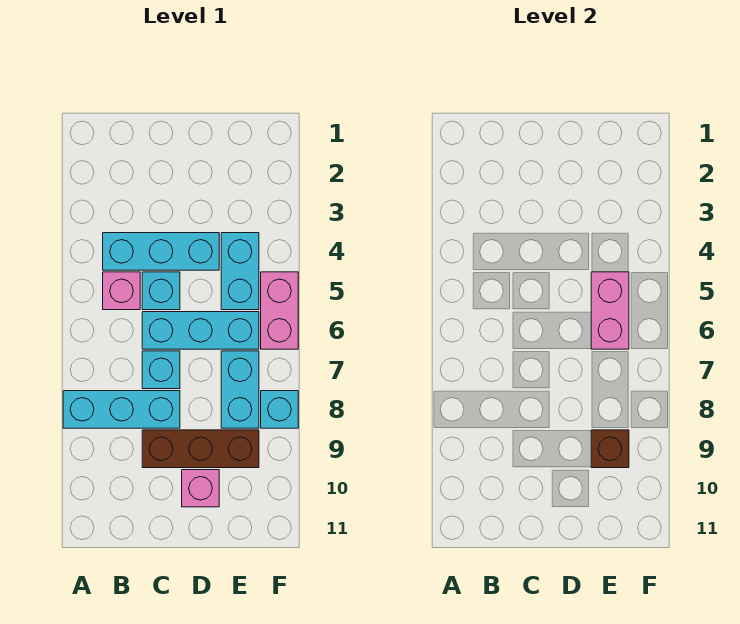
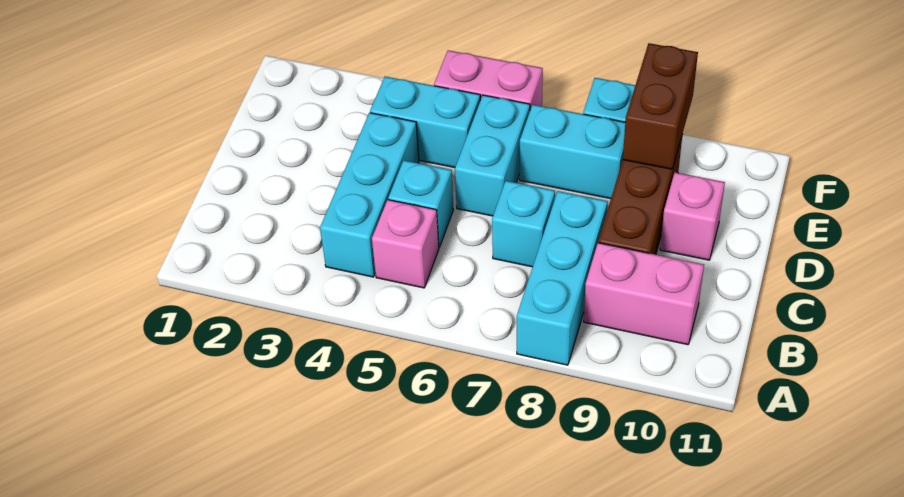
cyan brick C6:E6 level 1 -> cyan brick D6:E6 level 1
pink brick E5:E6 level 2 -> pink brick B9:B10 level 1
brown brick E9 level 2 -> brown brick E9:F9 level 2

